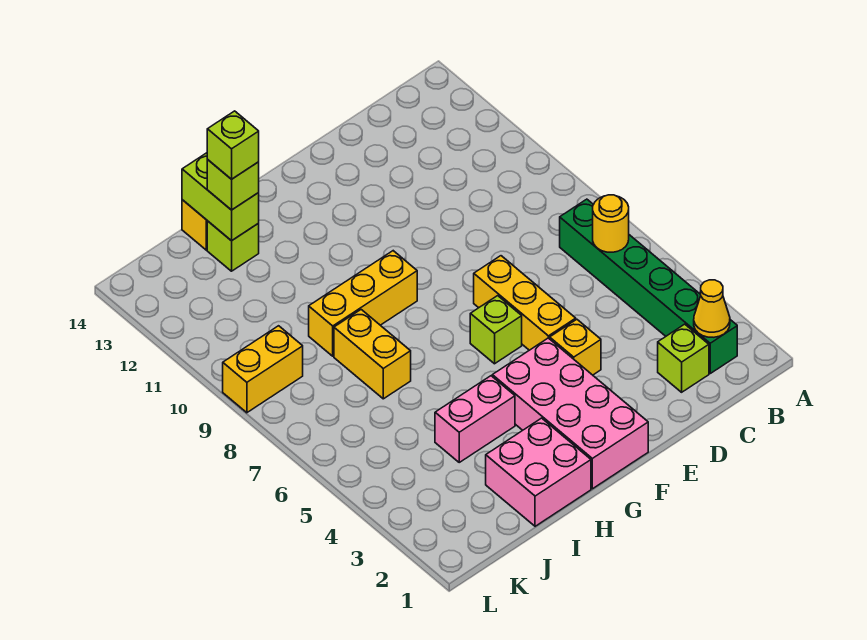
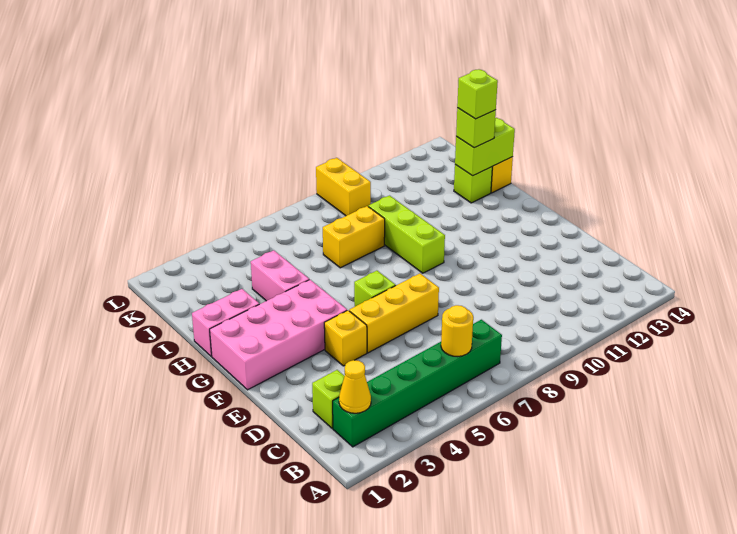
yellow brick G9:I9 level 1 -> lime brick G9:I9 level 1
pink brick H1:I2 level 1 -> pink brick H1:H2 level 1

